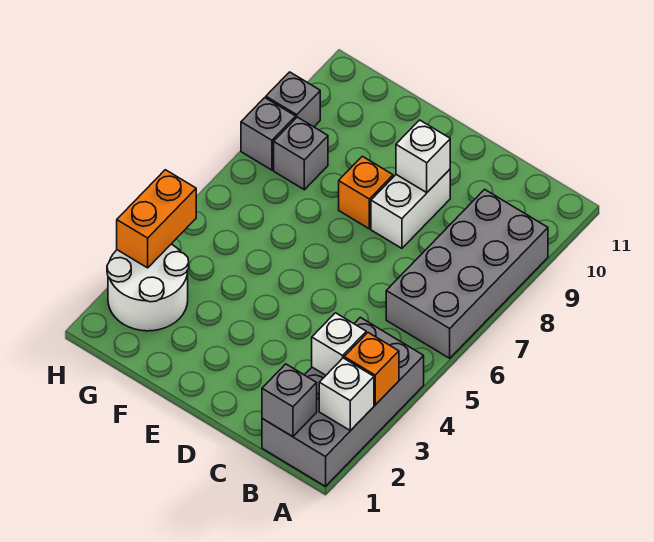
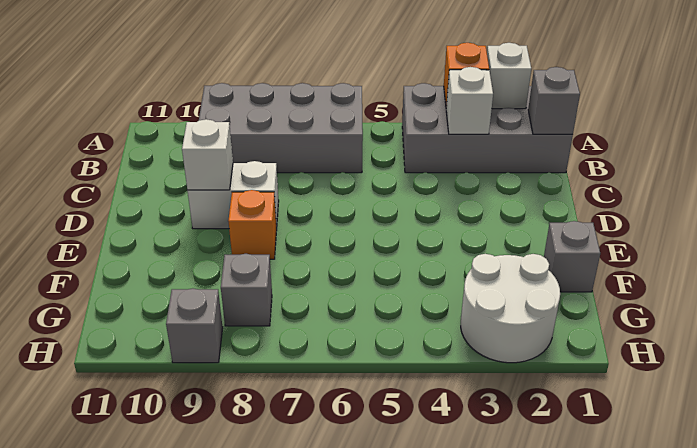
orange brick H3:H4 level 2 -> none
grey brick H8 level 1 -> grey brick F1 level 1

